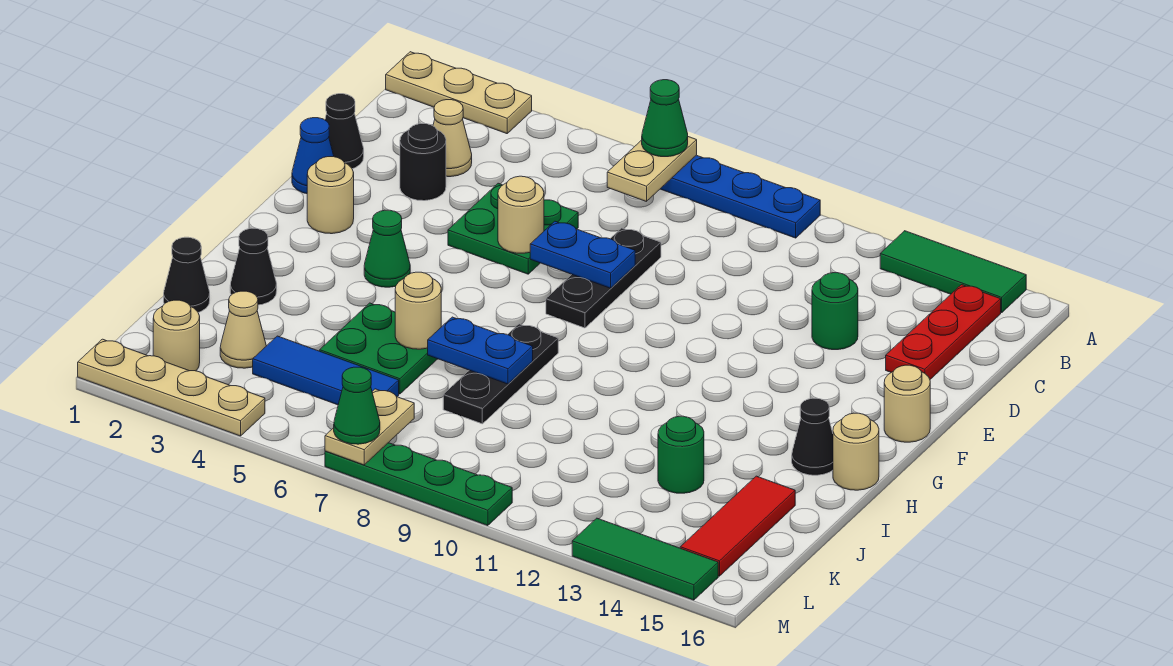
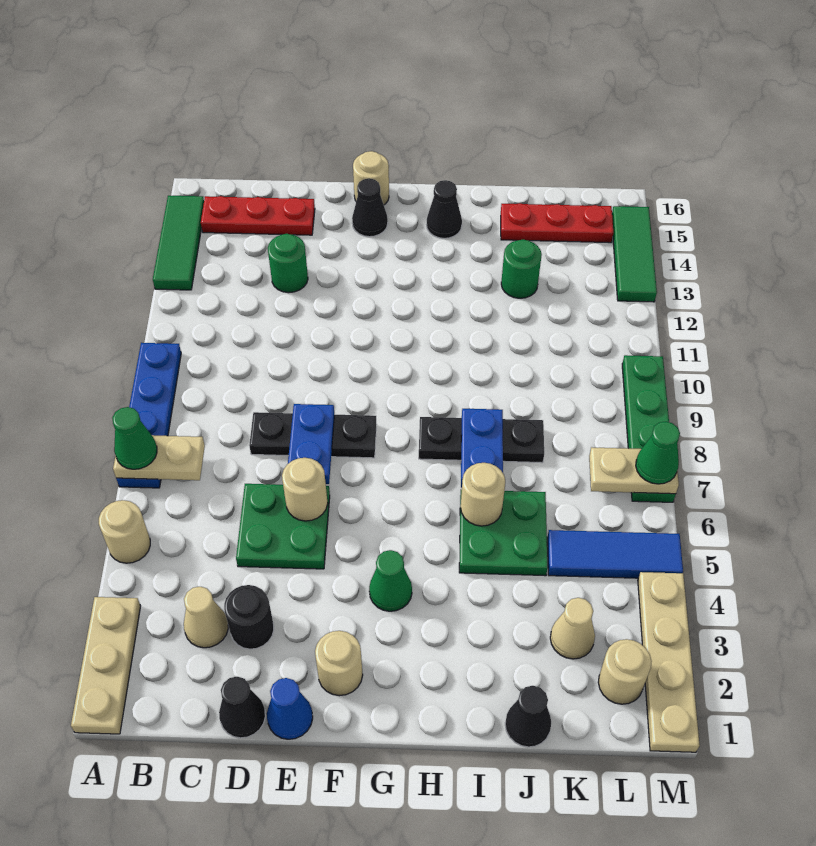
tan round brick H16 level 1 -> tan round brick A5 level 1
black cone I2 level 1 -> black cone F15 level 1
red tile J15:L15 level 1 -> red plate J15:L15 level 1
blue tile K4:K6 level 1 -> blue tile K5:M5 level 1

